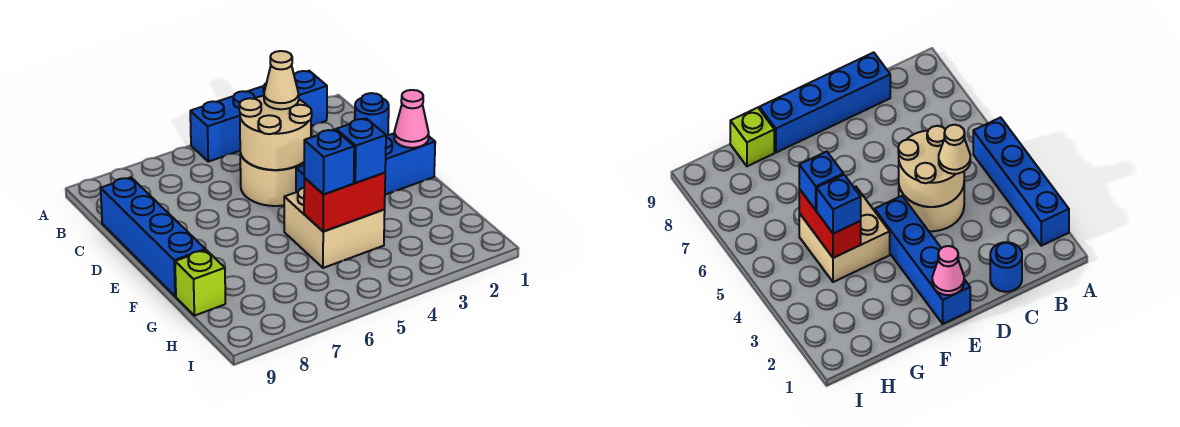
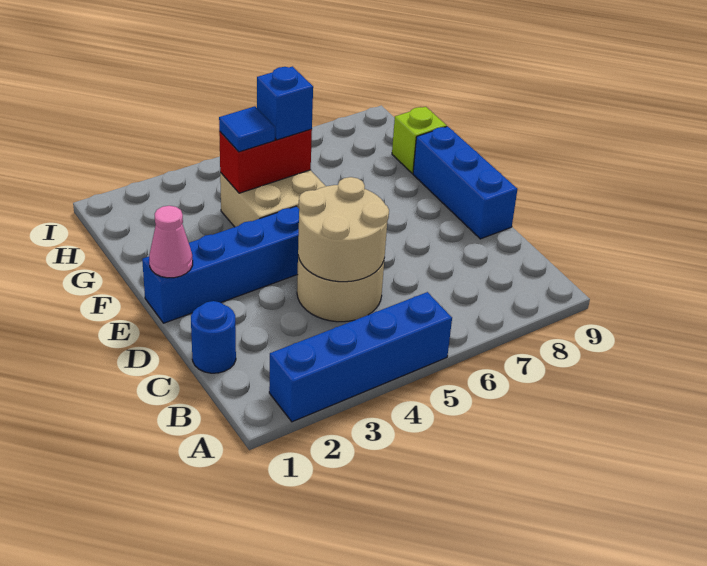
tan cone C4 level 3 -> none
blue brick C9:F9 level 1 -> blue brick D9:F9 level 1
blue brick G4 level 3 -> blue tile G4 level 3

